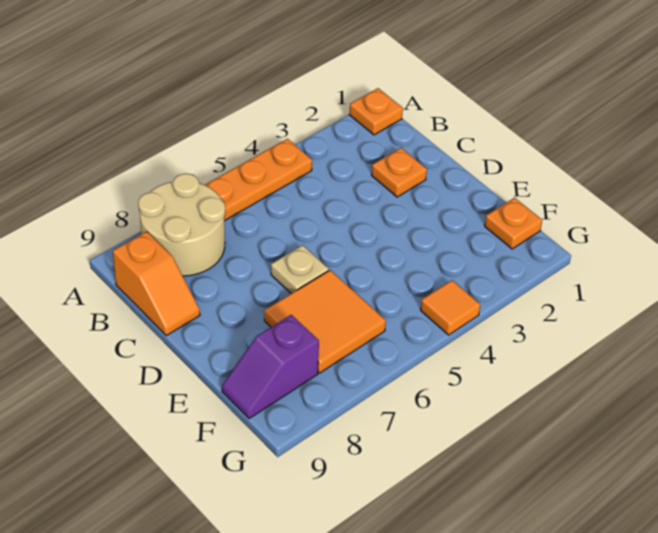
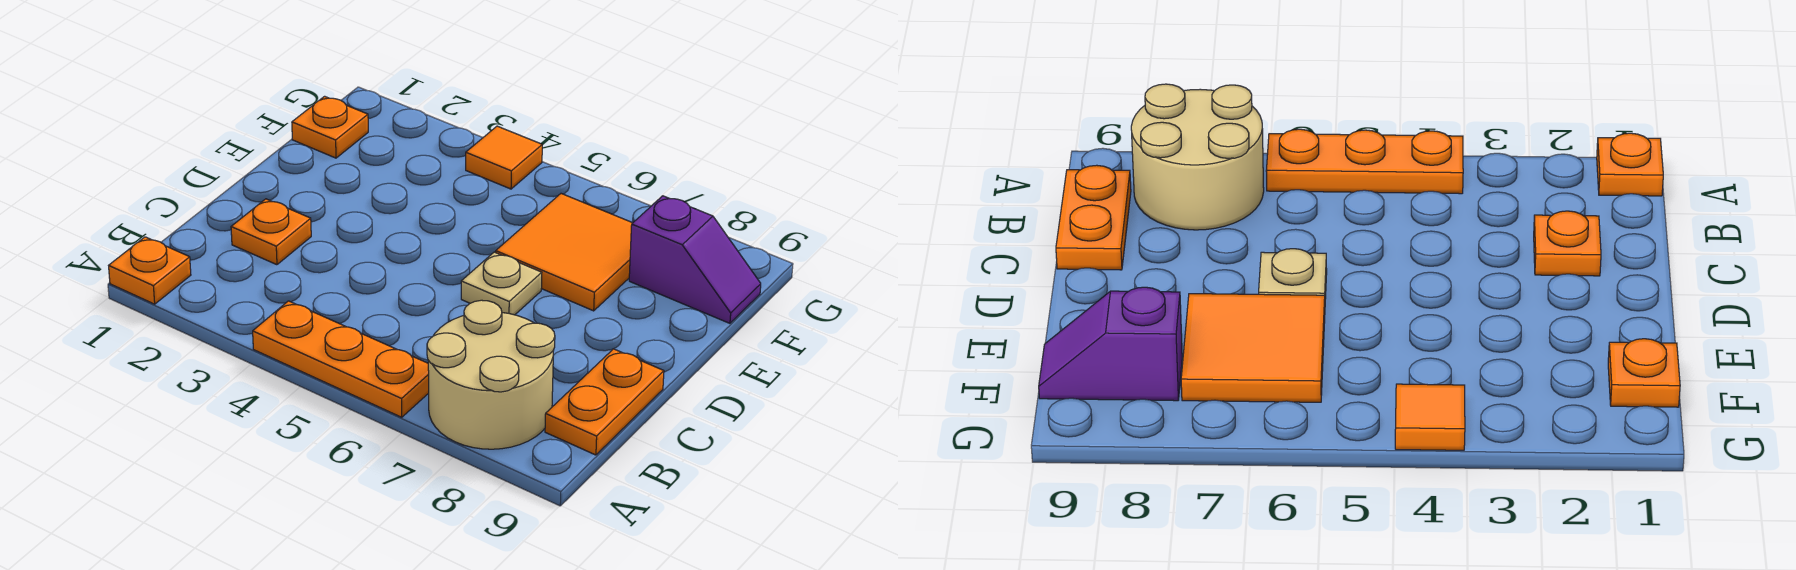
orange slope B9:C9 level 1 top B -> orange plate B9:C9 level 1

